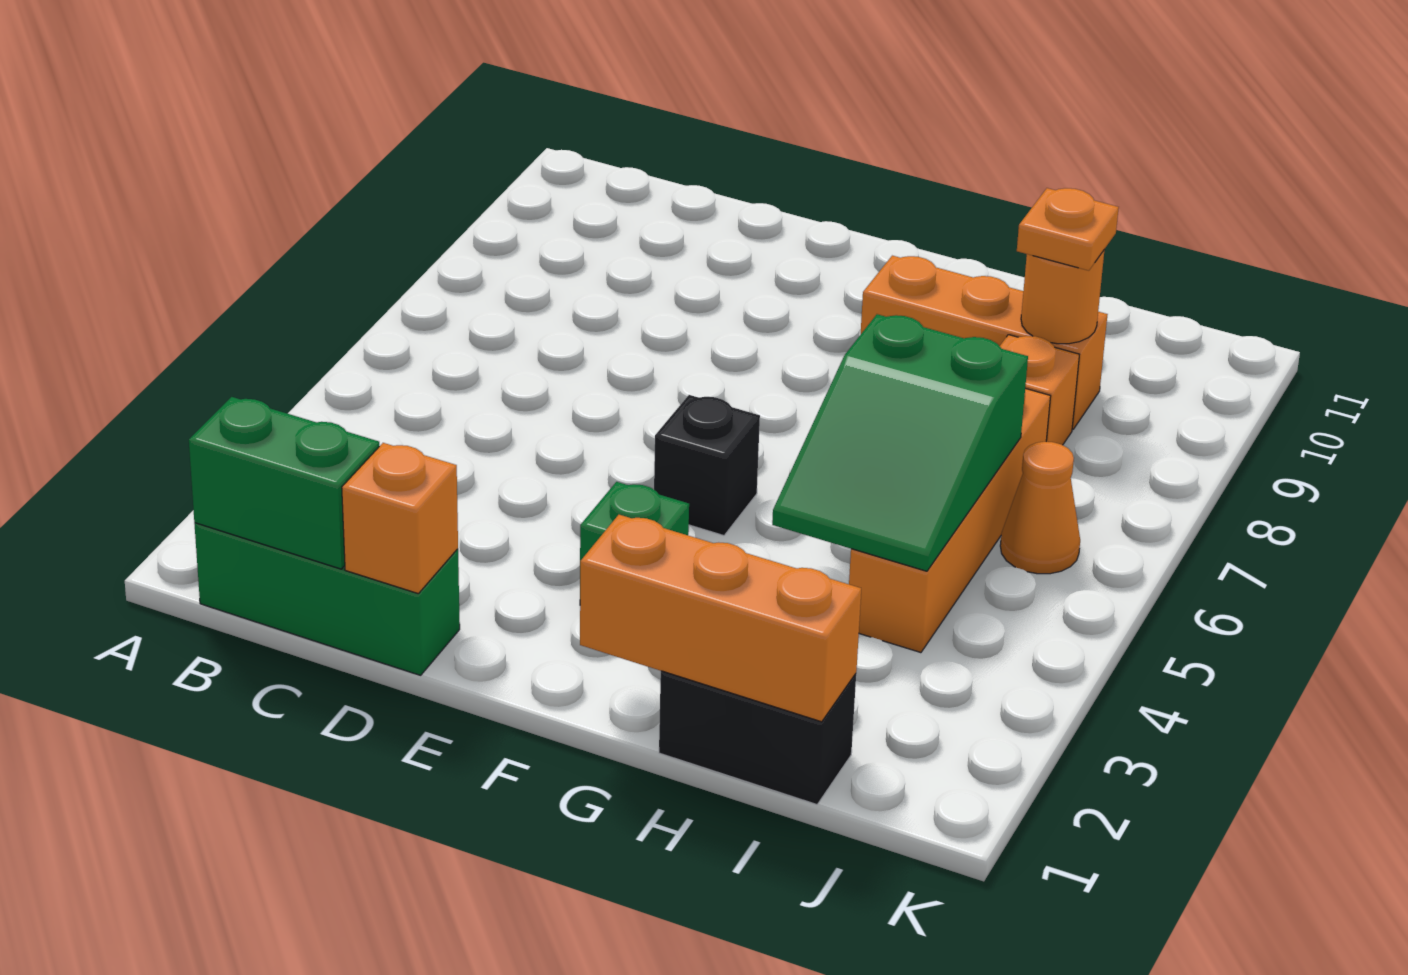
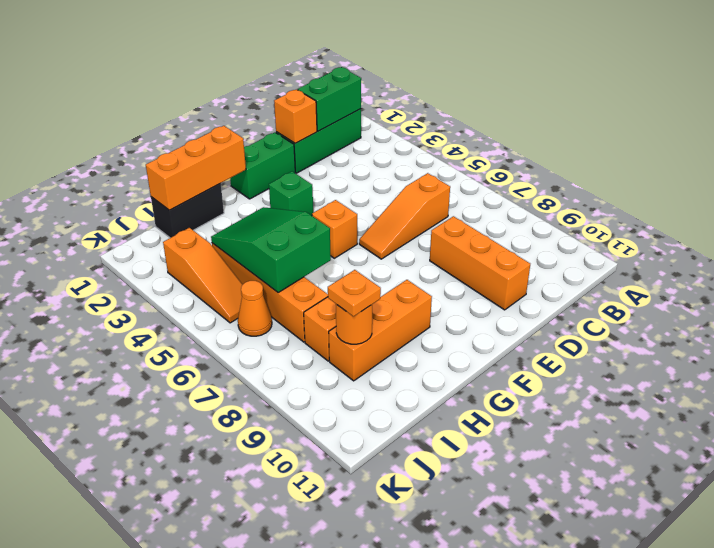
none -> orange slope C6:E6 level 1 top C
none -> orange brick D8:D10 level 1
none -> green brick E1:F1 level 1
black brick F5 level 1 -> orange brick F5 level 1
none -> orange slope J3:J5 level 1 top 3

